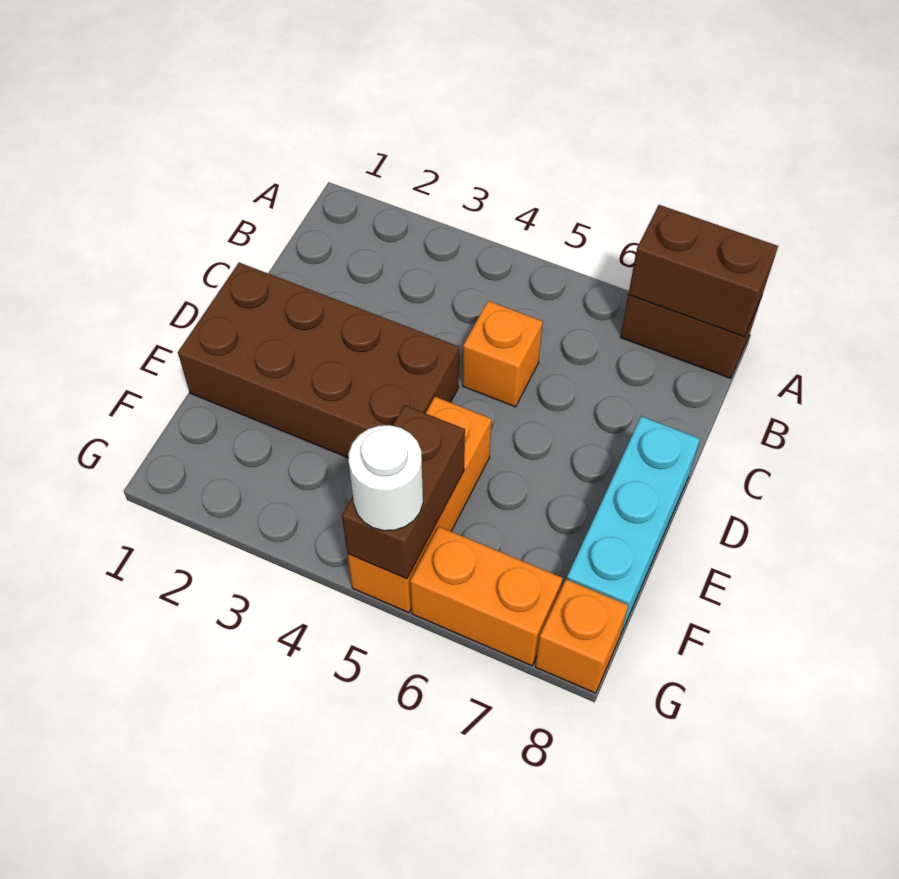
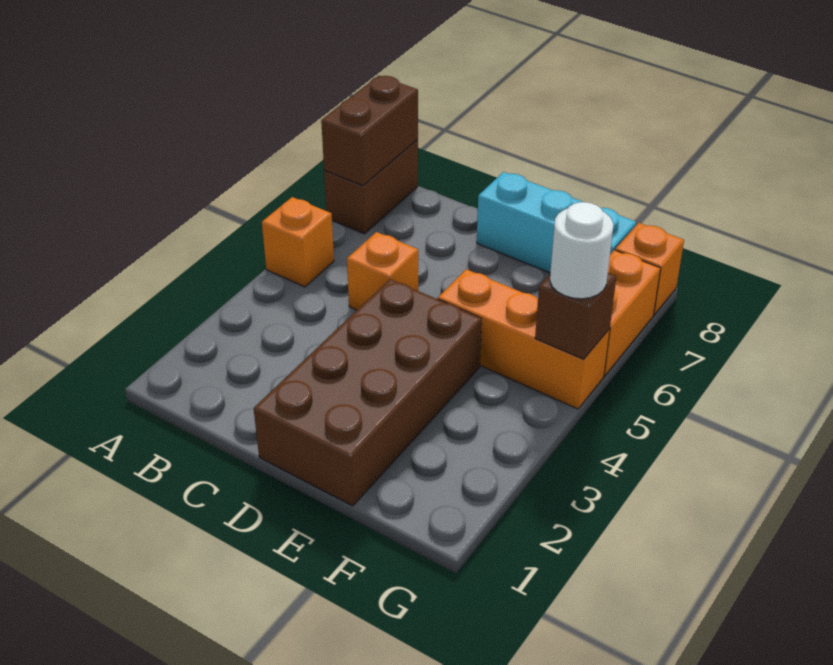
none -> orange brick A5 level 1
brown brick F5:G5 level 2 -> brown brick G5 level 2

